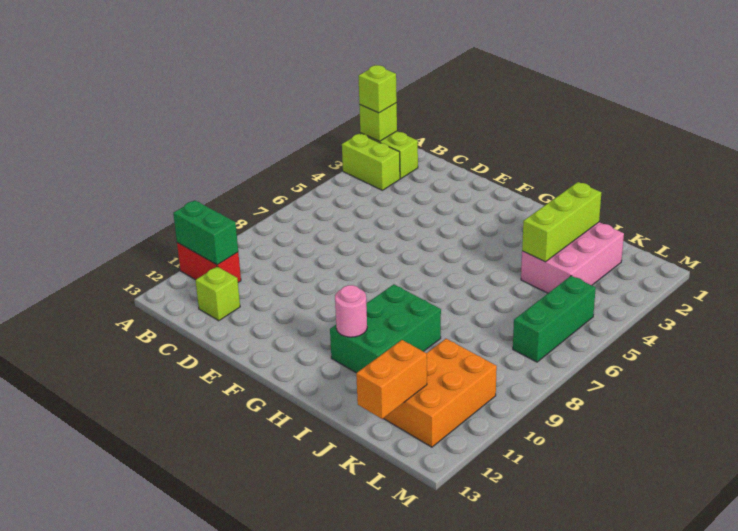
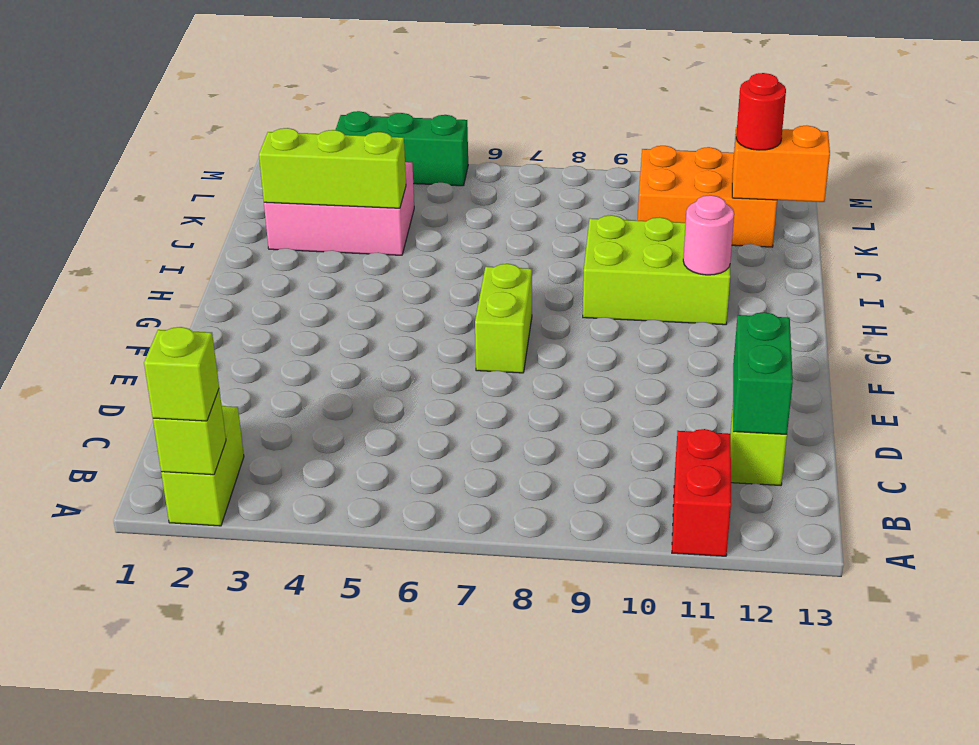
lime brick A3:B3 level 1 -> lime brick F7:G7 level 1
green brick A11:B11 level 2 -> green brick C12:D12 level 2
green brick H9:I11 level 1 -> lime brick H9:I11 level 1
none -> red round brick K12 level 3
green brick L5:L7 level 1 -> green brick M3:M5 level 1

